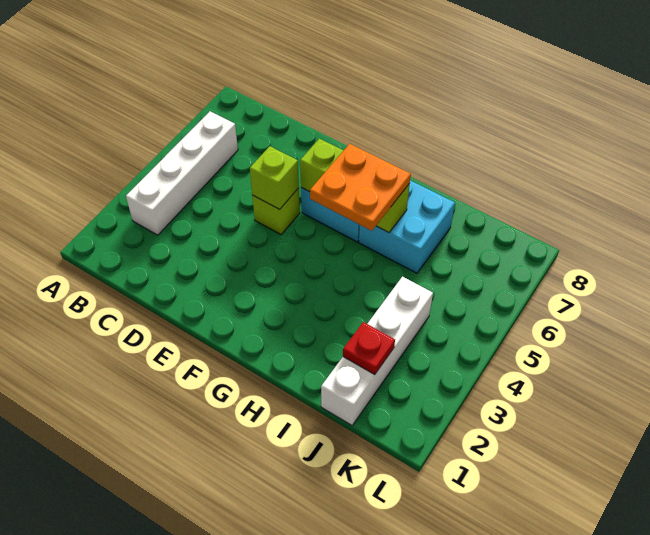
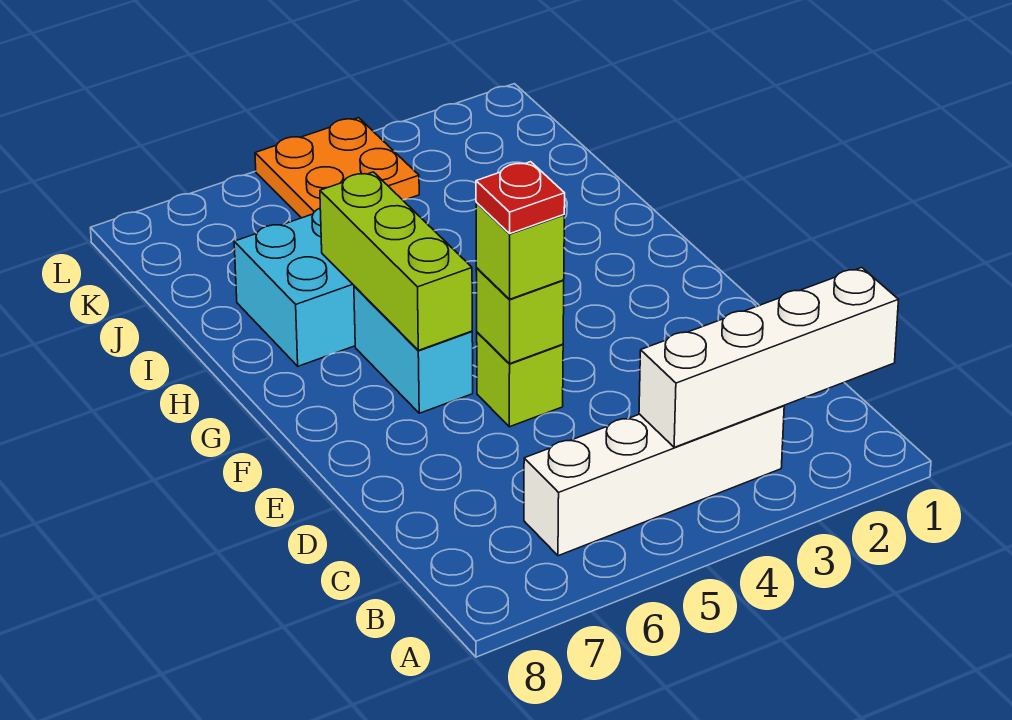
none -> lime brick E5 level 3
orange plate G5:H6 level 3 -> orange plate K4:L5 level 1
white brick J1:J4 level 1 -> white brick B1:B4 level 2
red plate J2 level 2 -> red plate E5 level 4

